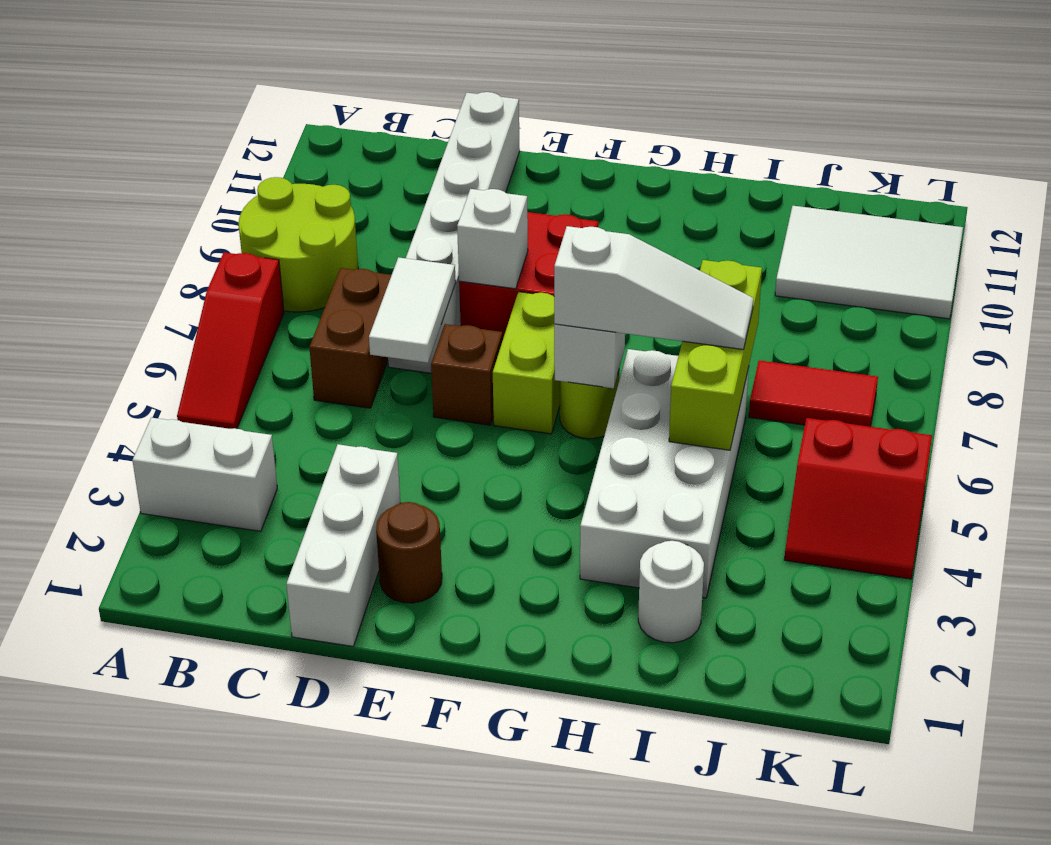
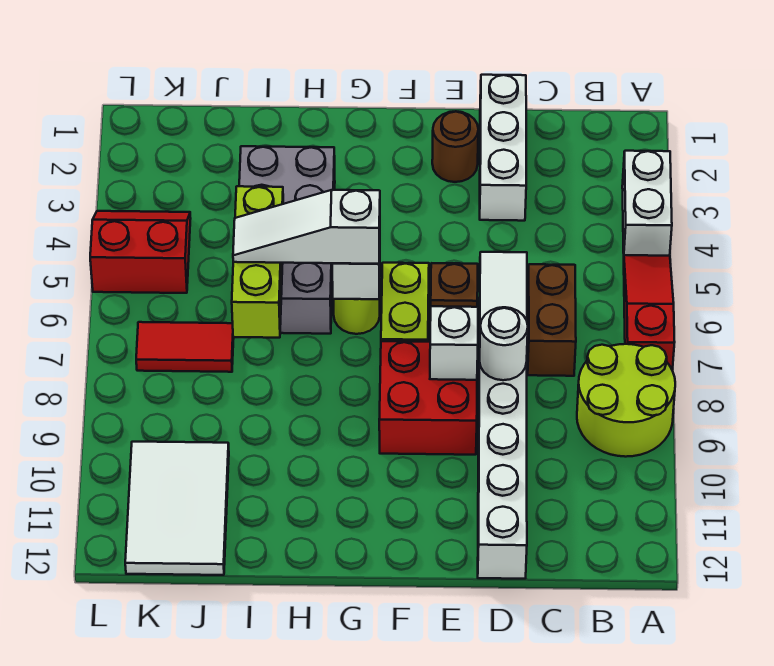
white brick A3:B3 level 1 -> white brick A3:A4 level 1
white brick H3:I6 level 1 -> grey brick H3:I6 level 1
white round brick I2 level 1 -> white round brick D8 level 2
white tile J10:L11 level 1 -> white tile J10:K12 level 1

